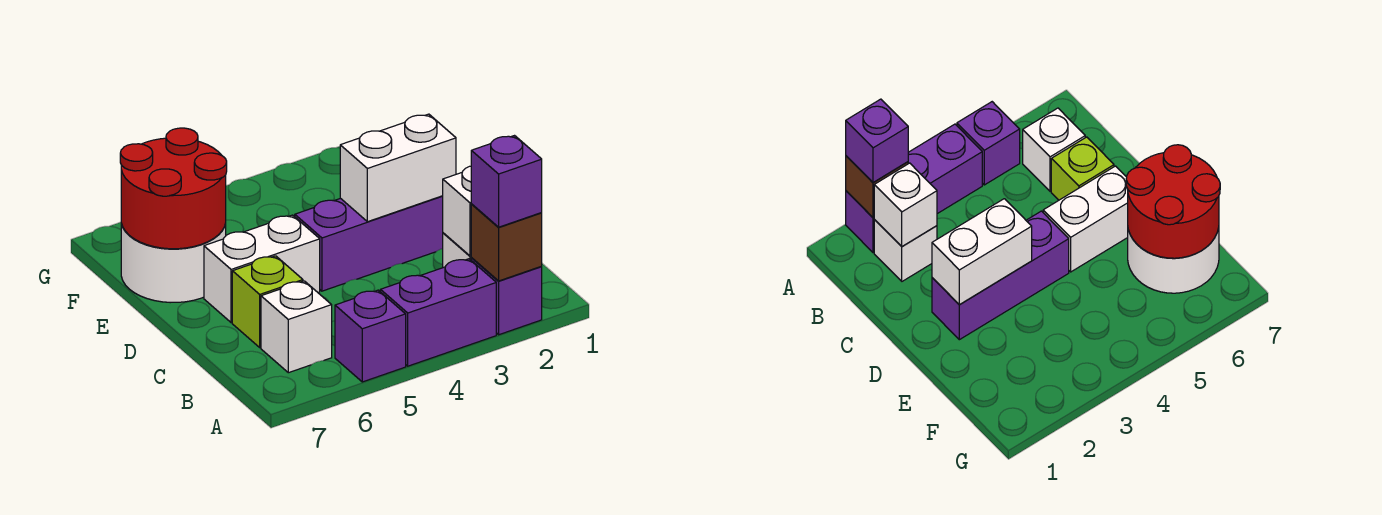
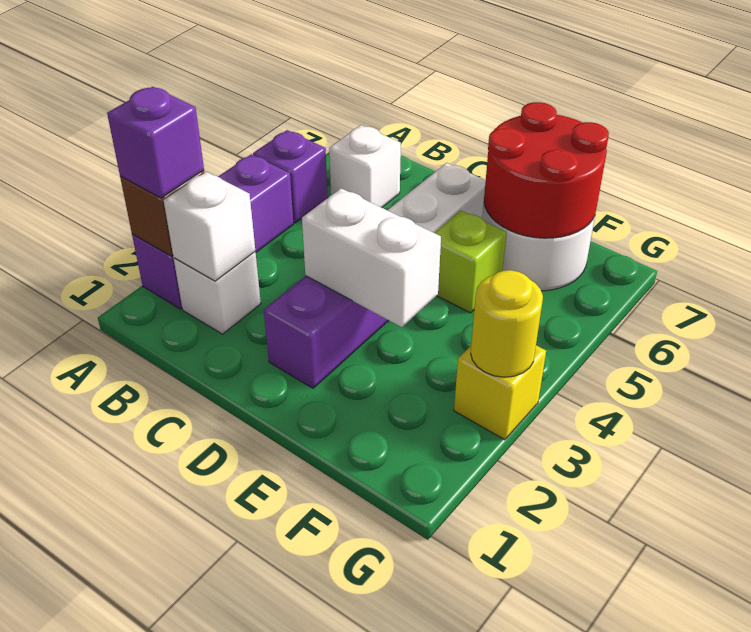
lime brick C6 level 1 -> lime brick E5 level 1
white brick D2:D3 level 2 -> white brick D3:E3 level 2
none -> yellow brick G3 level 1
none -> yellow round brick G3 level 2

